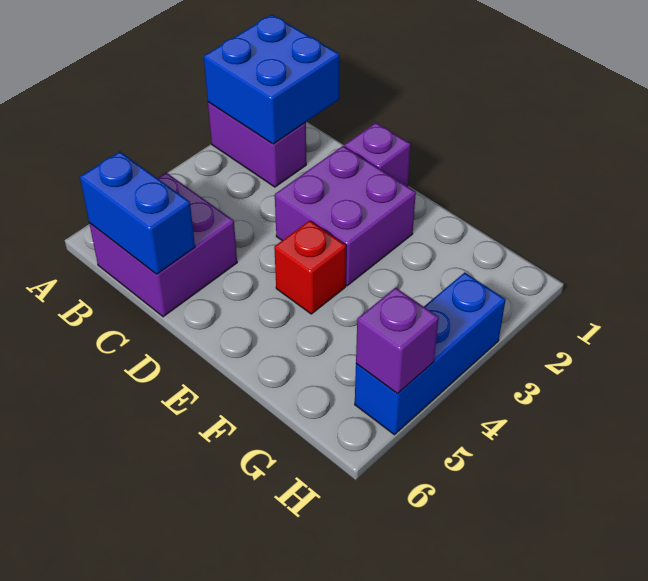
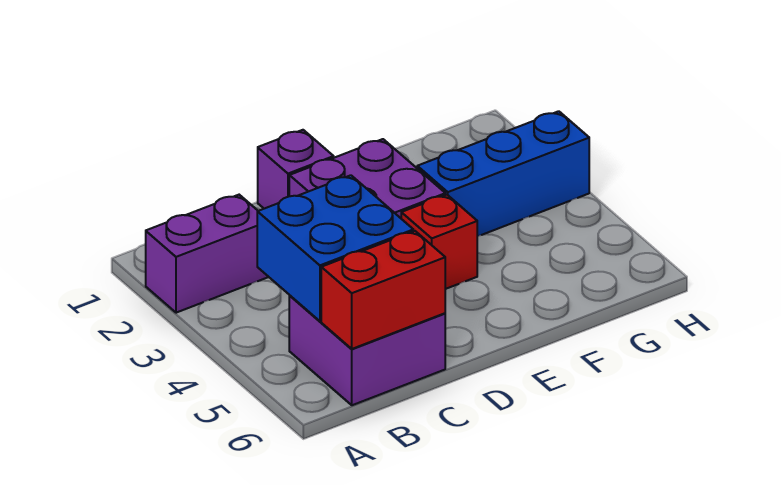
blue brick A1:B2 level 2 -> blue brick B4:C5 level 2
blue brick B6:C6 level 2 -> red brick B6:C6 level 2
blue brick H3:H5 level 1 -> blue brick F3:H3 level 1
purple brick H5 level 2 -> none

